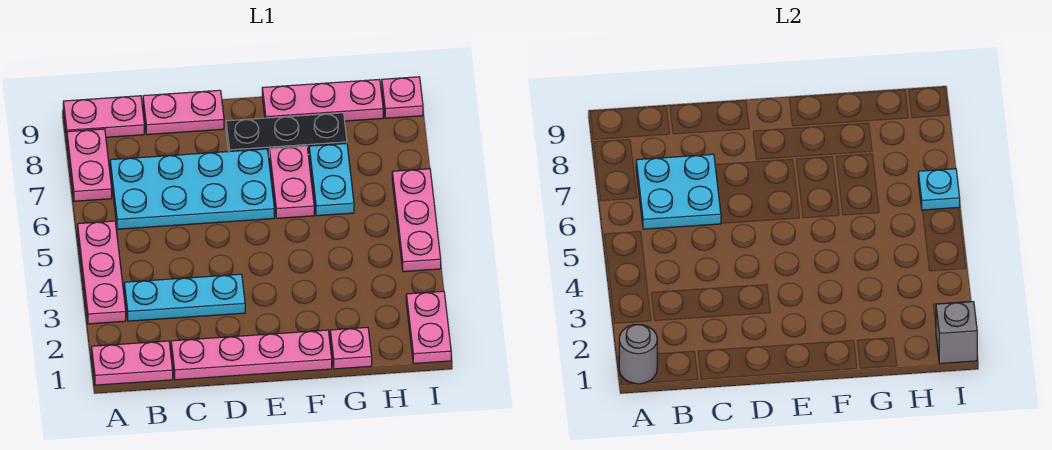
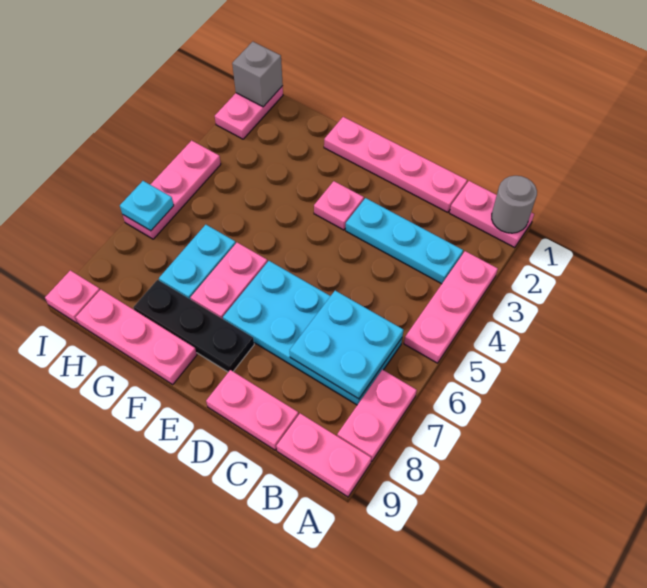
pink plate G1 level 1 -> pink plate E3 level 1

